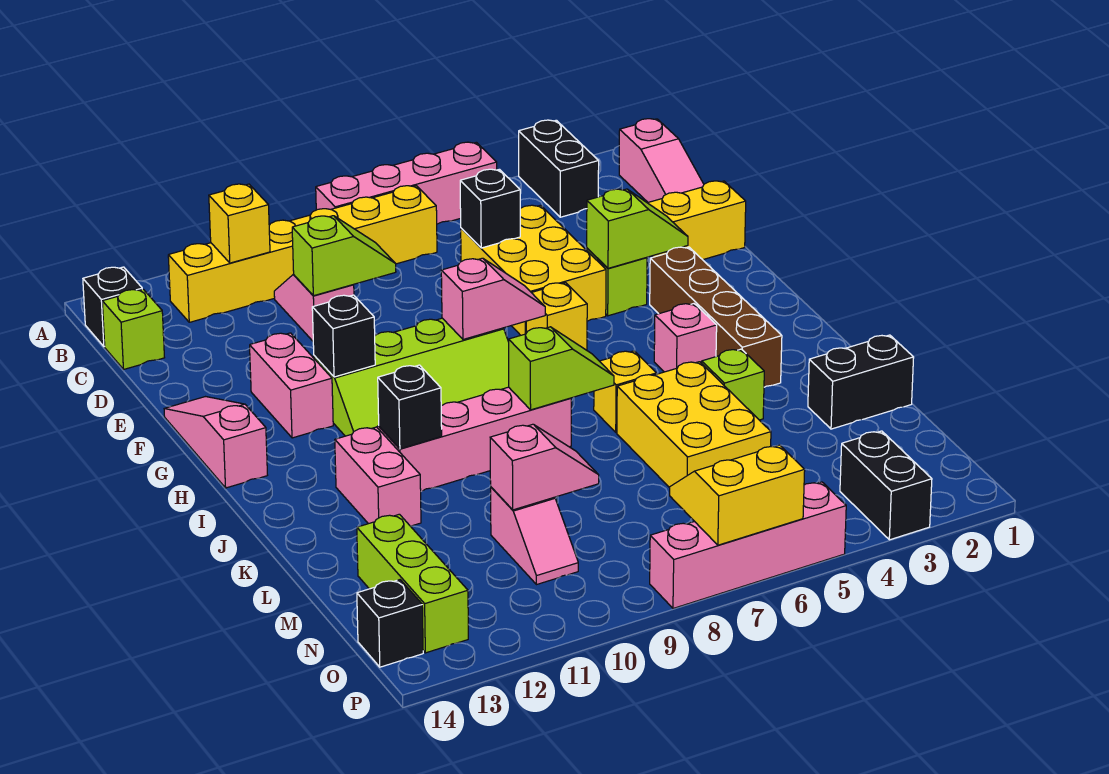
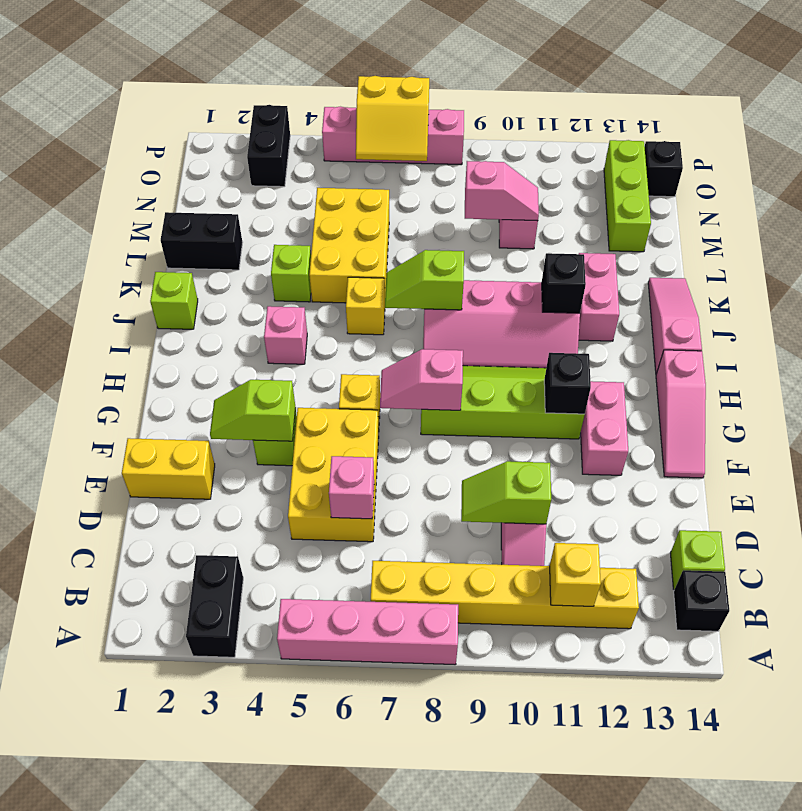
pink slope B1:D1 level 1 top B -> pink slope I14:K14 level 1 top I
black brick D6 level 2 -> pink brick D6 level 2
brown brick G3:J3 level 1 -> none
none -> lime brick J1 level 1
pink slope M9:M10 level 2 top 10 -> pink slope M9:M10 level 2 top 9

